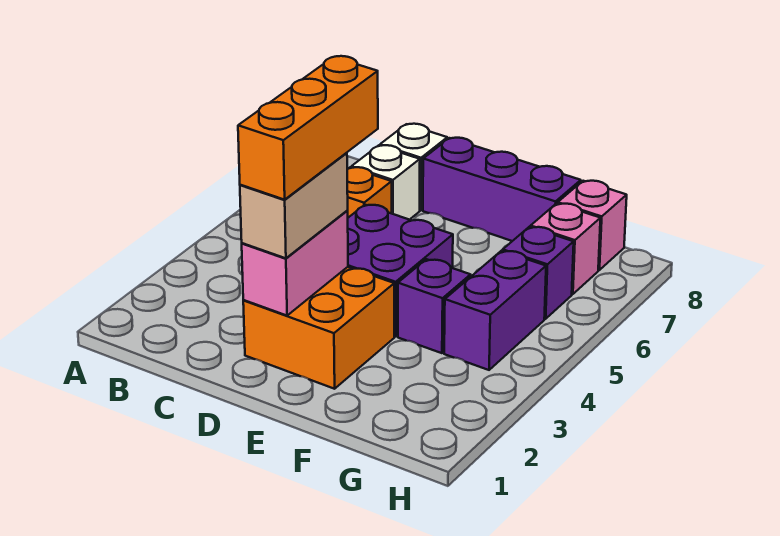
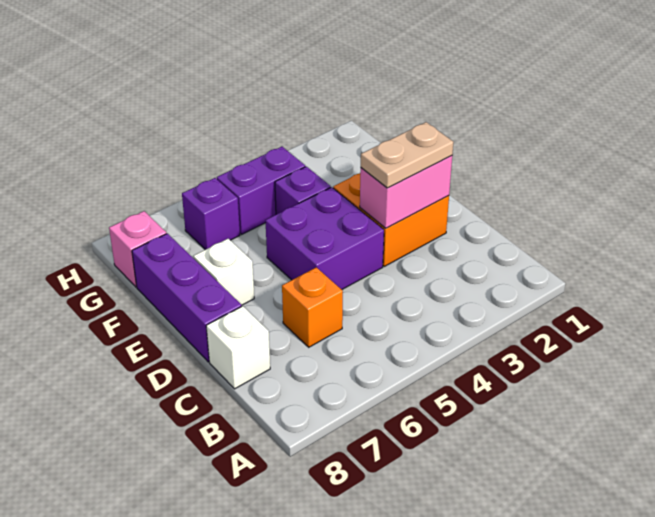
white brick C7 level 1 -> white brick E7 level 1
tan brick D2:D3 level 3 -> tan plate D2:D3 level 3
orange brick D2:D4 level 4 -> none
pink brick G7 level 1 -> none

